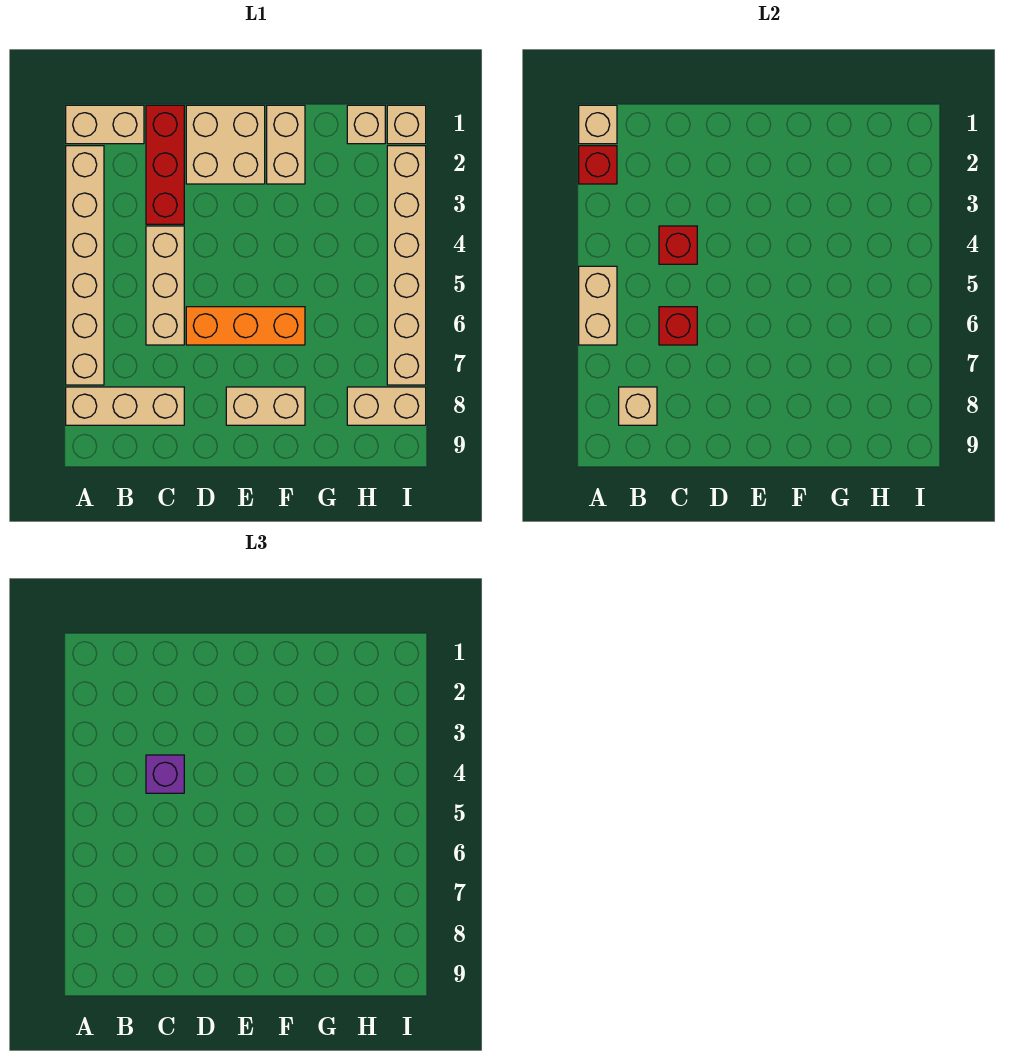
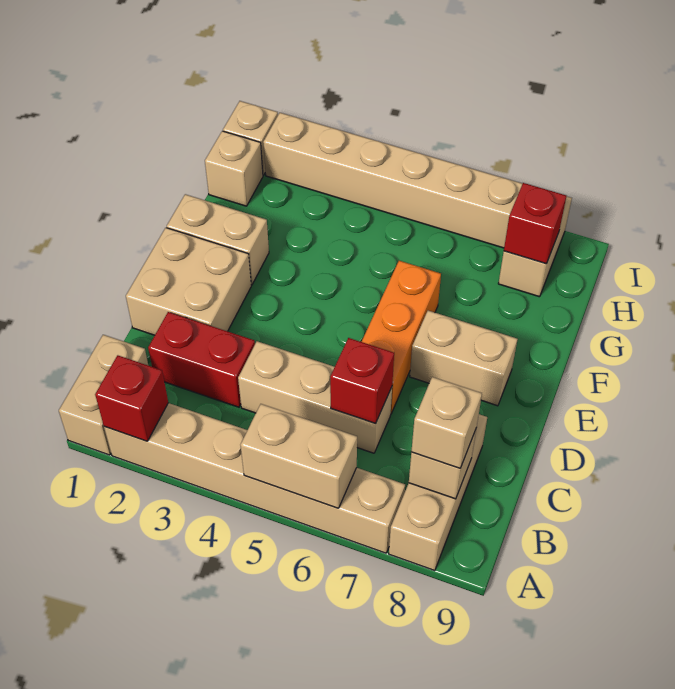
tan brick A1 level 2 -> tan brick B8 level 3
red brick C1:C3 level 1 -> red brick C2:C3 level 1
red brick C4 level 2 -> red brick H8 level 2
purple brick C4 level 3 -> none
tan brick E8:F8 level 1 -> tan brick E7:E8 level 1

